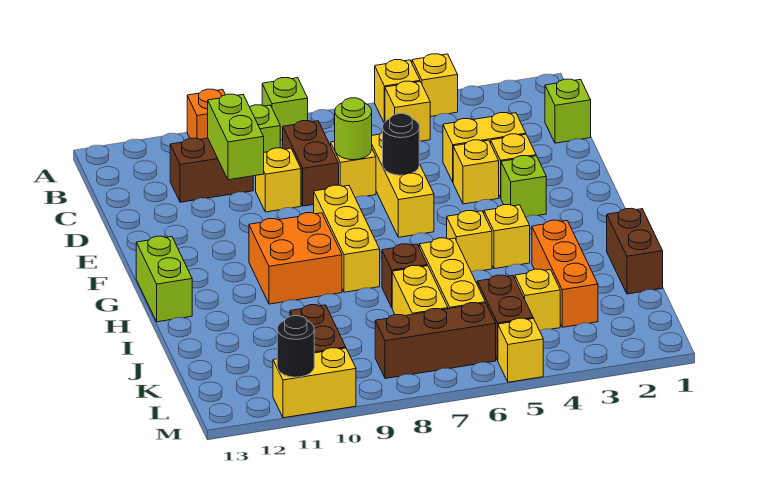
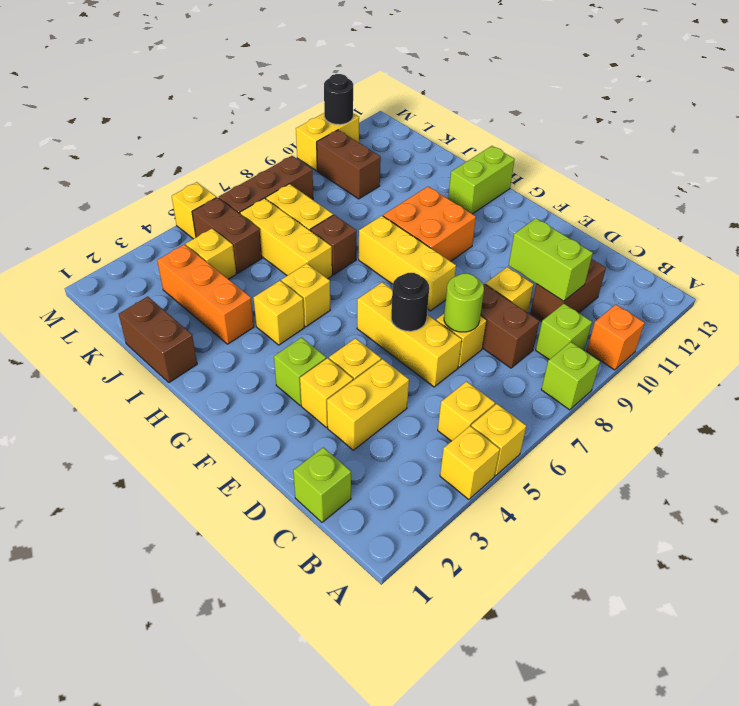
lime brick G13:H13 level 1 -> lime brick H12:H13 level 1

